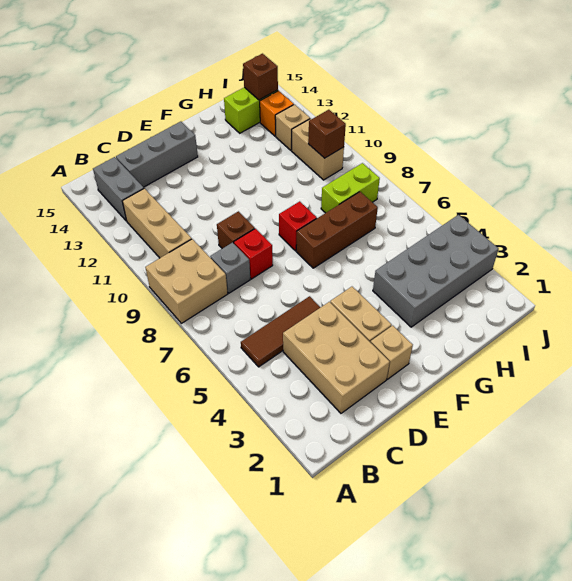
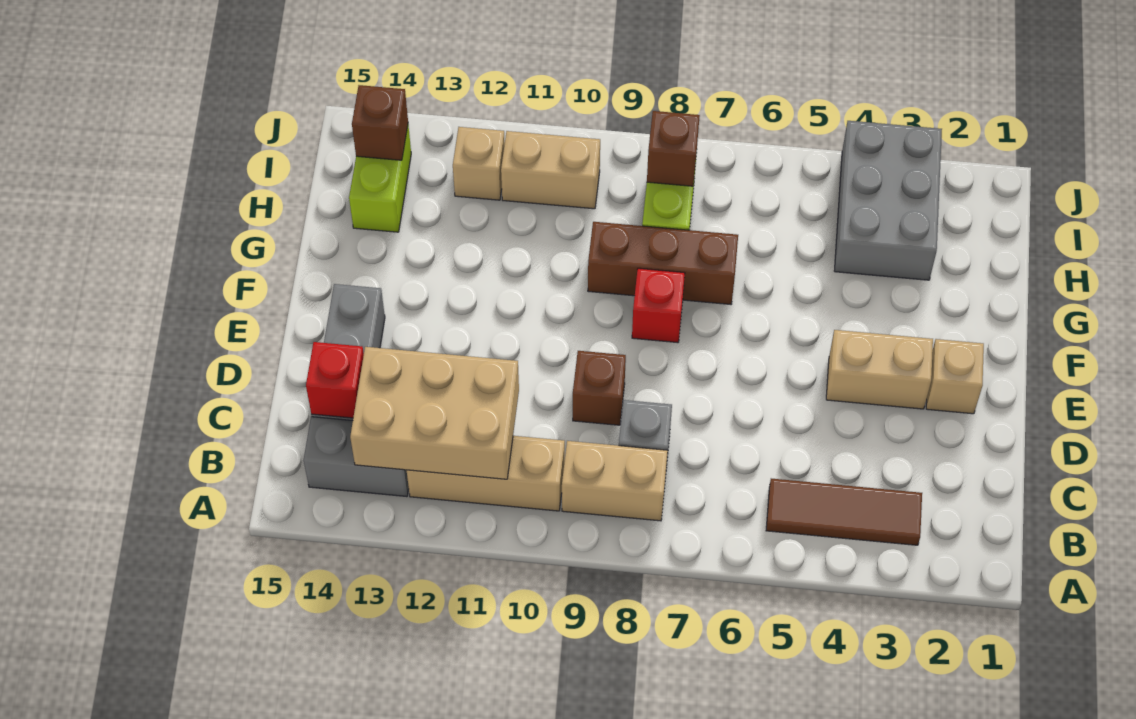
tan brick A8:B9 level 1 -> tan brick B8:B9 level 1
brown tile B5:D5 level 1 -> brown tile B3:B5 level 1
tan brick C2:D4 level 1 -> tan brick B11:C13 level 2
red brick D8 level 1 -> red brick C14 level 2
brown brick F7:H7 level 1 -> brown brick G7:G9 level 1
grey brick G3:J4 level 1 -> grey brick H3:J4 level 1
brown brick I10 level 2 -> brown brick I8 level 2
orange brick I13 level 1 -> none

